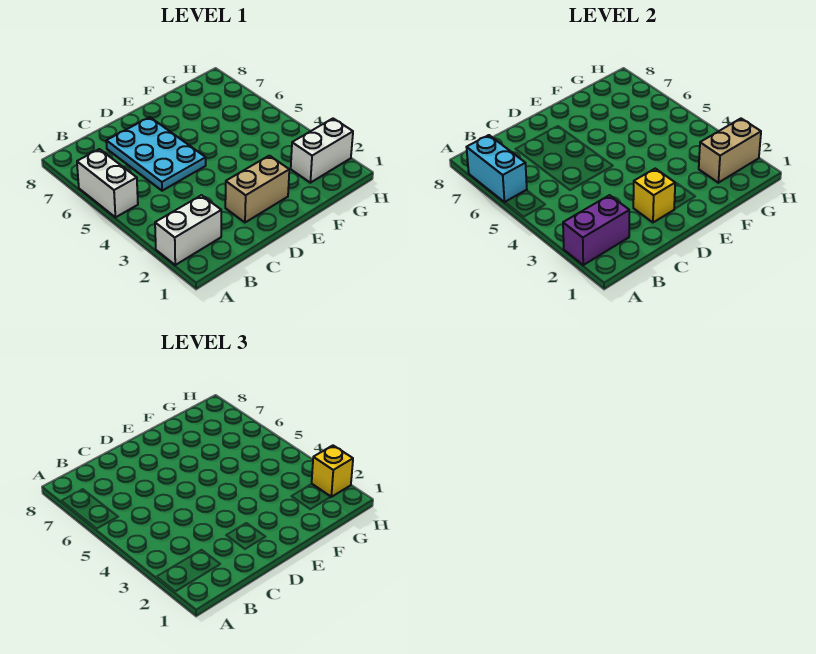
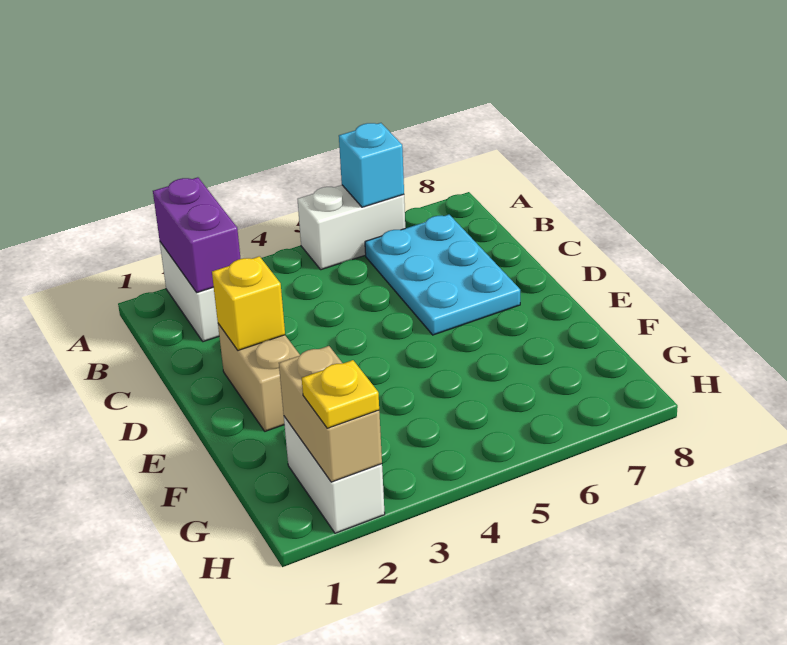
cyan brick A6:A7 level 2 -> cyan brick A6 level 2
cyan plate C5:D7 level 1 -> cyan plate B6:D7 level 1
yellow brick H2 level 3 -> yellow plate H2 level 3

